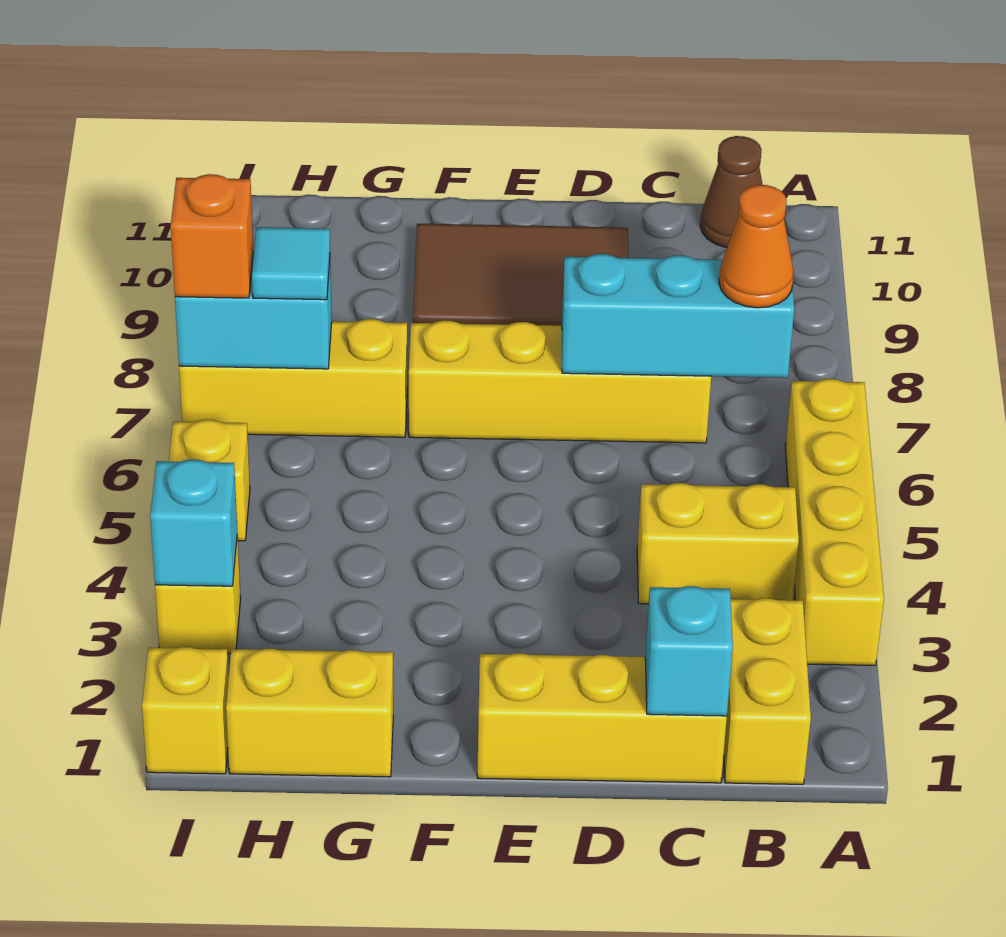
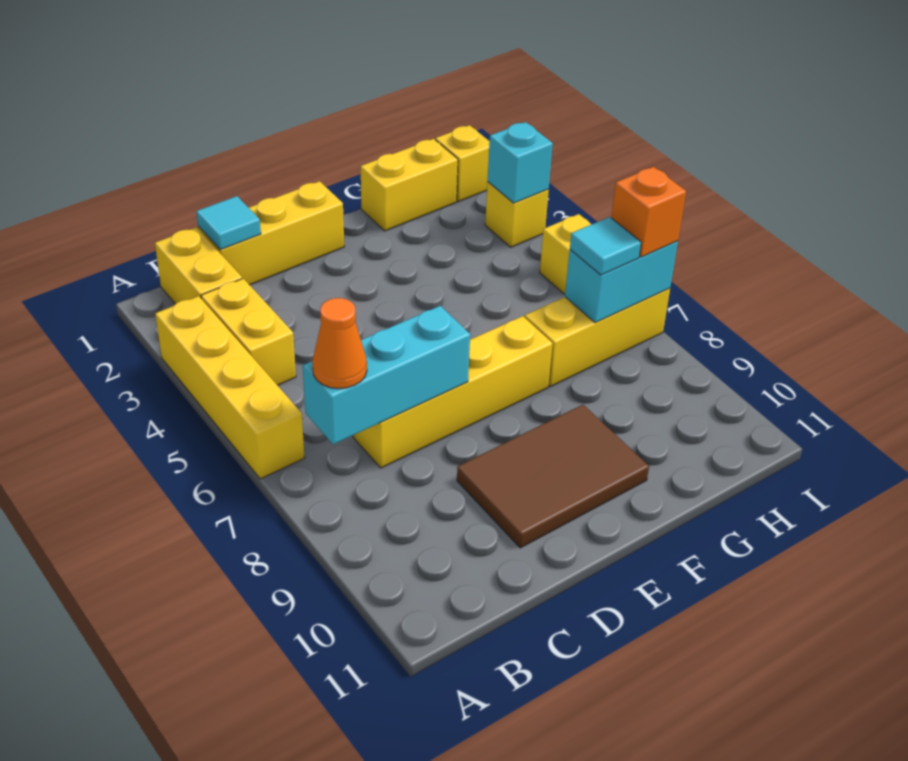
yellow brick B4:C4 level 1 -> yellow brick B3:B4 level 1
brown cone B11 level 1 -> none
cyan brick C1 level 2 -> cyan tile C1 level 2

